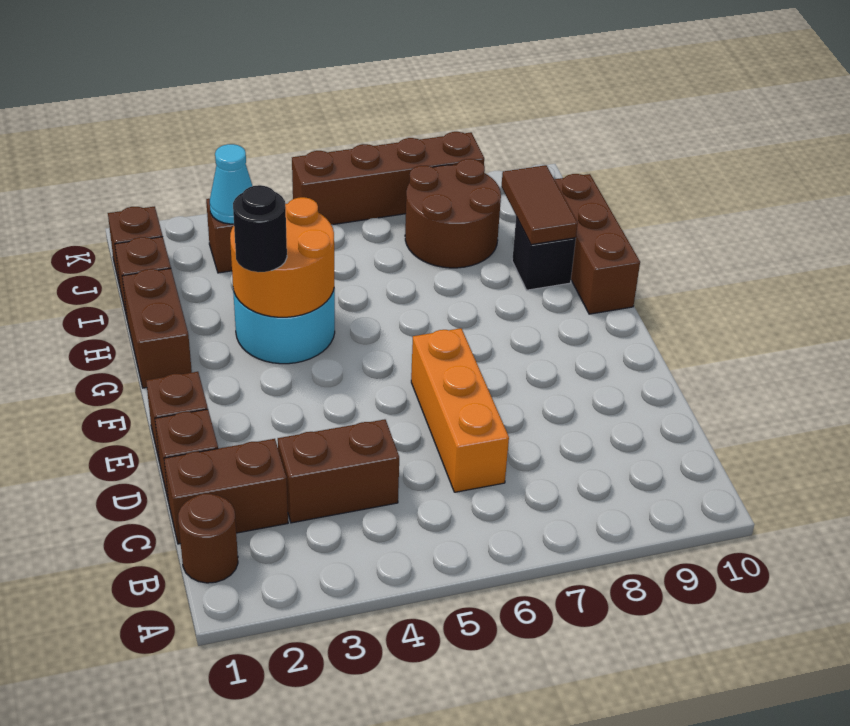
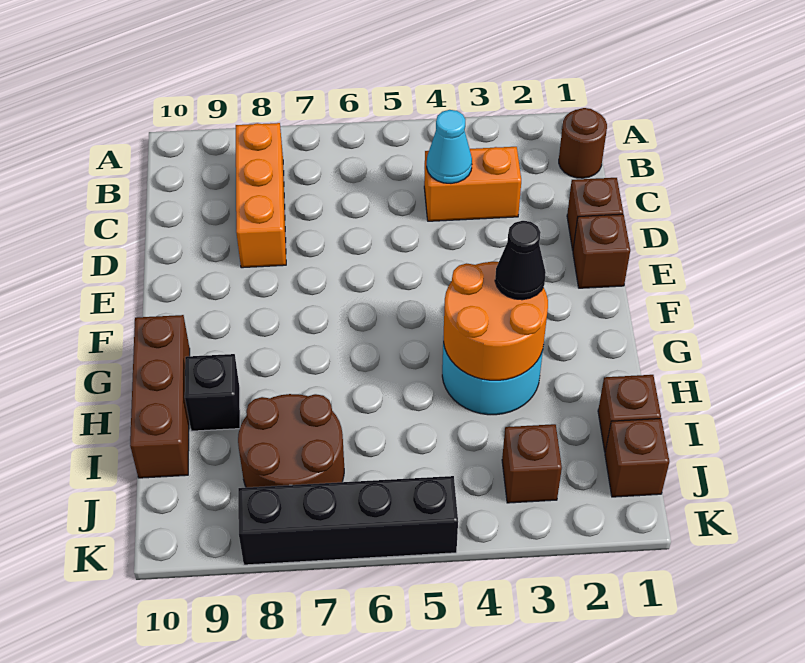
brown brick C1:C2 level 1 -> none
brown brick C3:C4 level 1 -> orange brick C3:C4 level 1
orange brick C6:E6 level 1 -> orange brick B8:D8 level 1
brown brick G1:H1 level 1 -> none
black round brick G3 level 3 -> black cone G3 level 3
brown tile H9:I9 level 2 -> none
cyan cone J3 level 2 -> cyan cone C4 level 2
brown brick K5:K8 level 1 -> black brick K5:K8 level 1

